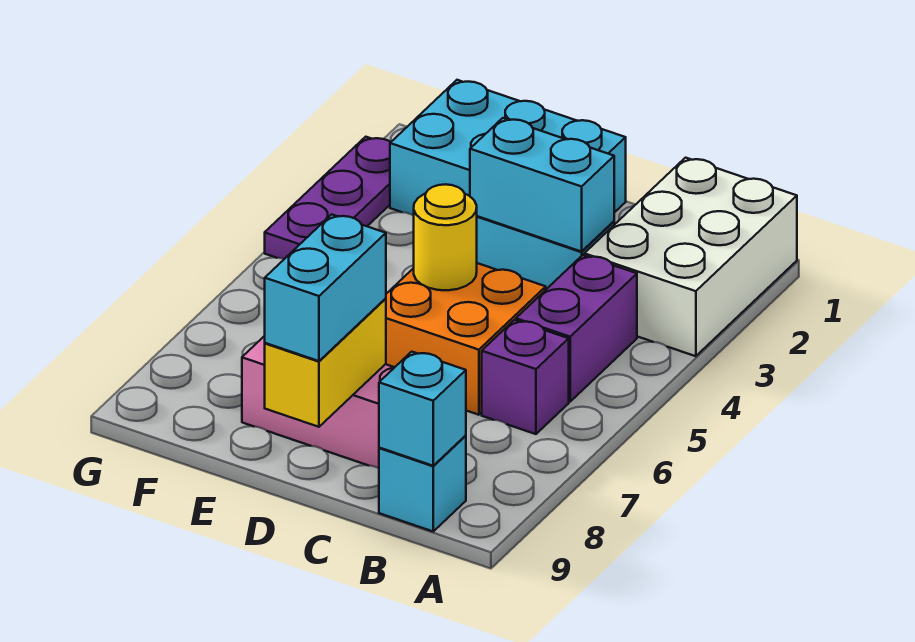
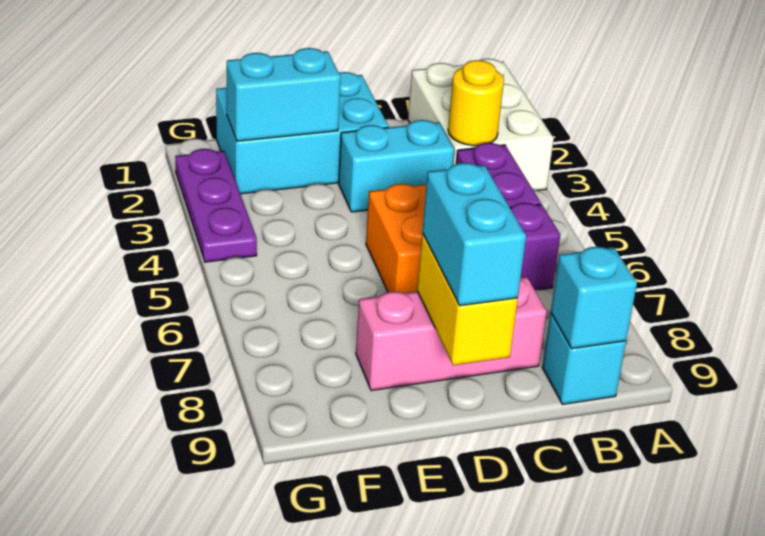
cyan brick C3:D3 level 2 -> cyan brick E2:F2 level 2
yellow round brick D5 level 2 -> yellow round brick B3 level 2

